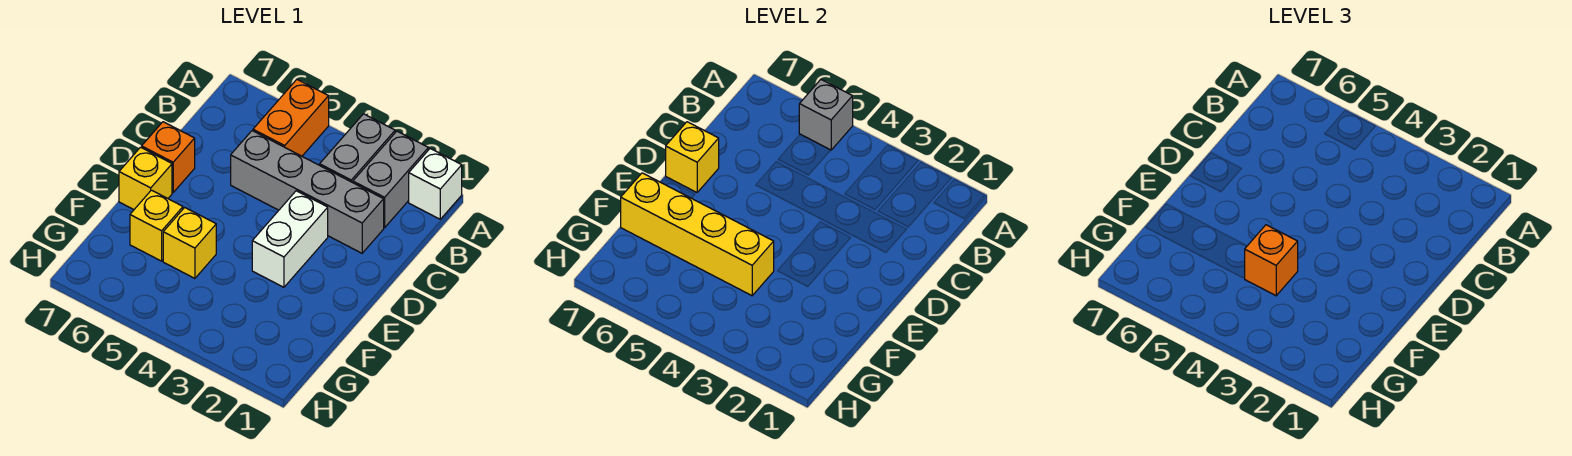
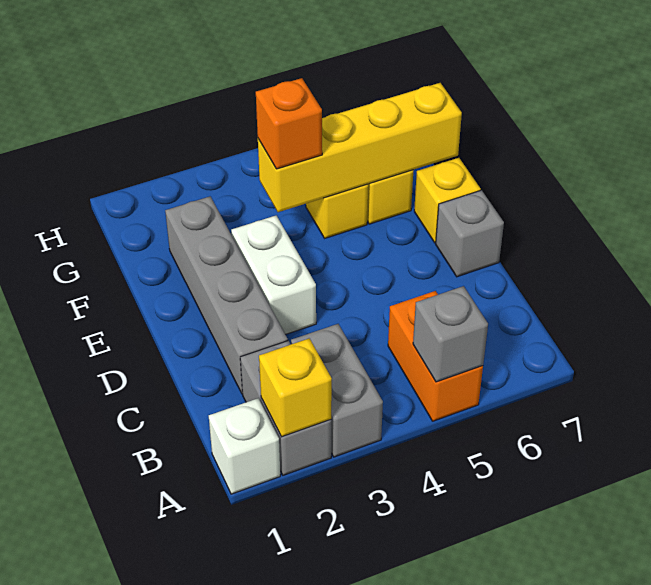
grey brick C2:C5 level 1 -> grey brick C2:F2 level 1
orange brick D7 level 1 -> grey brick D7 level 1
yellow brick D7 level 2 -> yellow brick A2 level 2

